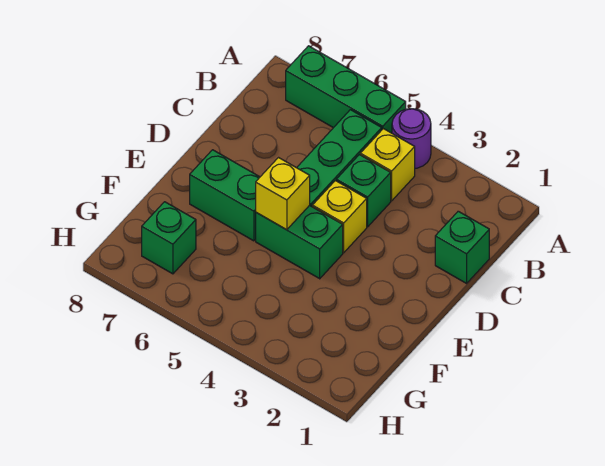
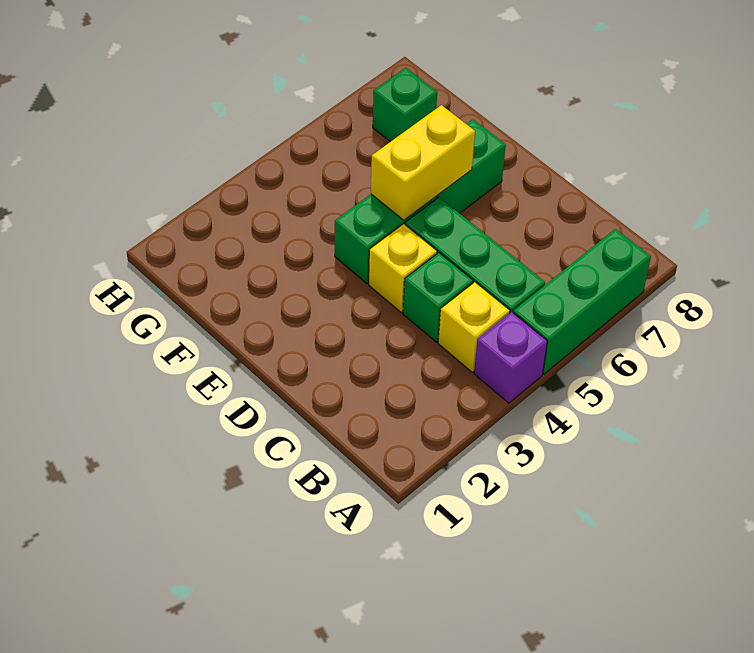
purple round brick A4 level 1 -> purple brick A4 level 1
green brick C1 level 1 -> none
yellow brick E5 level 2 -> yellow brick E5:E6 level 2

